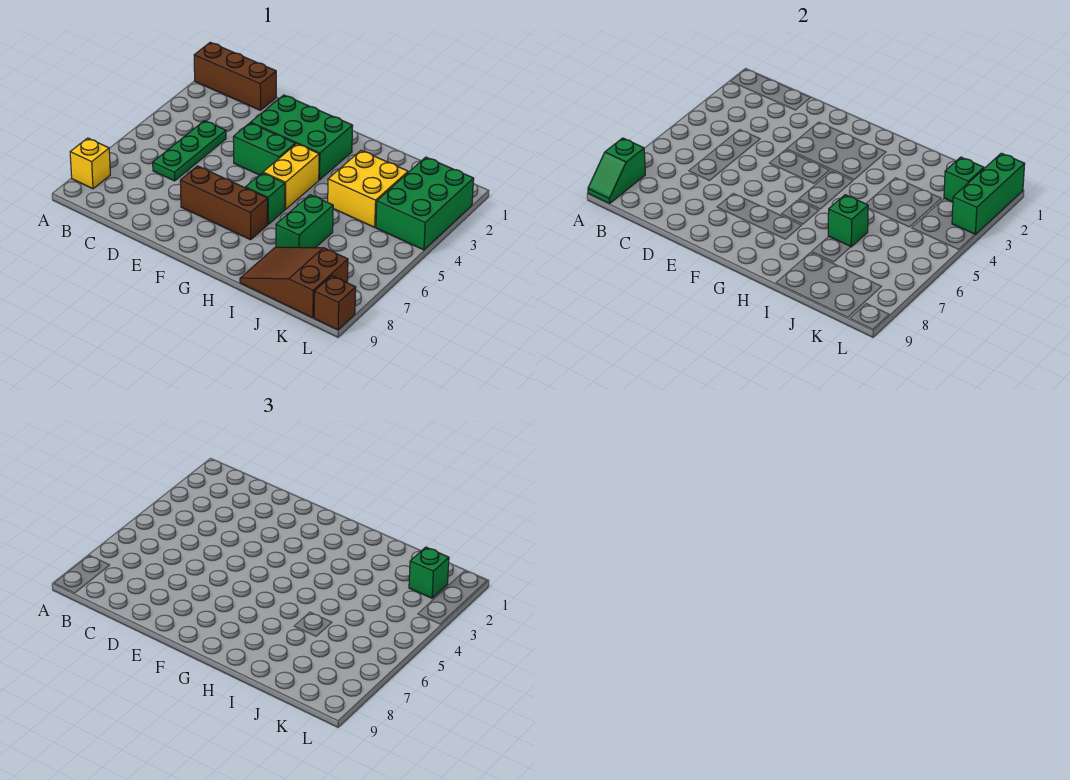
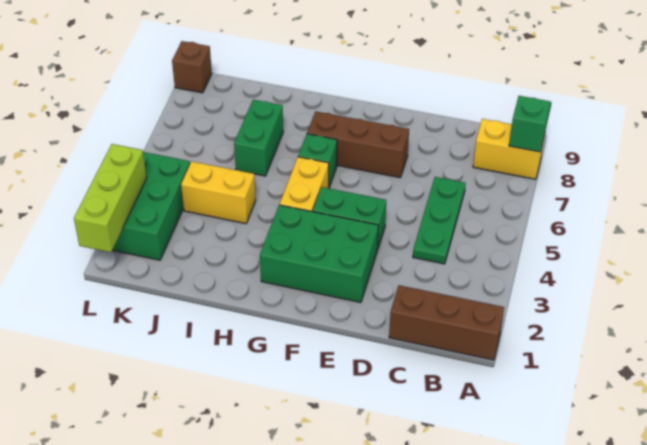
yellow brick A8 level 1 -> yellow brick A8:B8 level 1
yellow brick I3:J4 level 1 -> yellow brick I4:J4 level 1
green brick I6 level 2 -> none
brown slope I8:K9 level 1 top K -> none
green brick K2 level 2 -> none
green brick K2 level 3 -> none
green brick L1:L3 level 2 -> lime brick L1:L3 level 2

